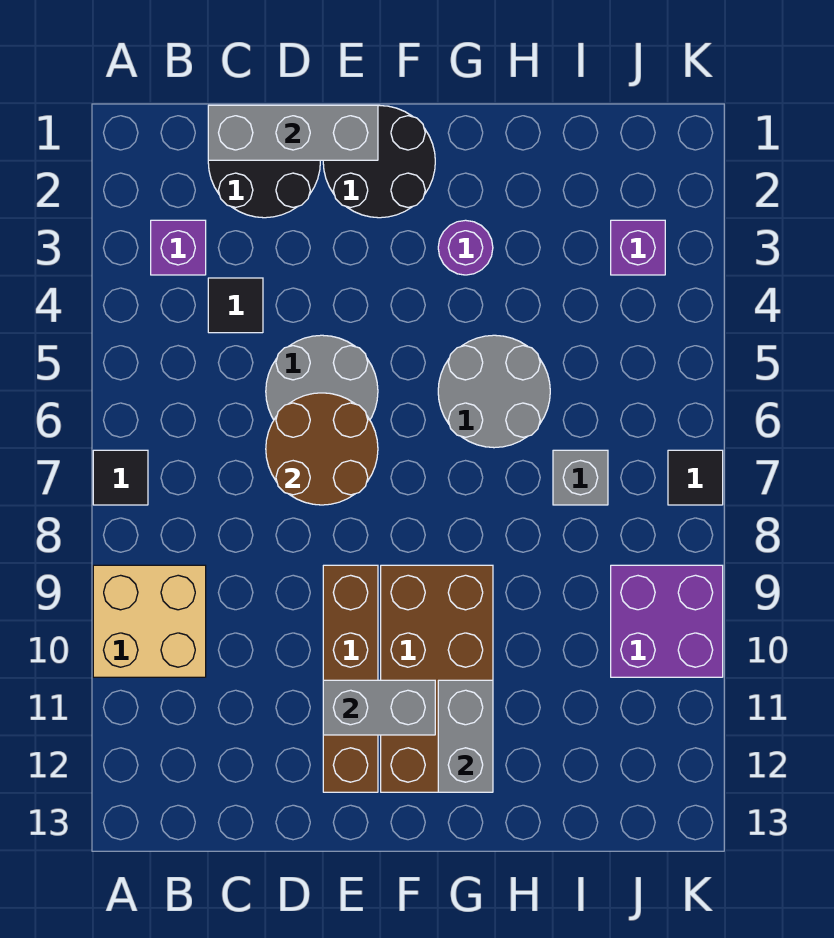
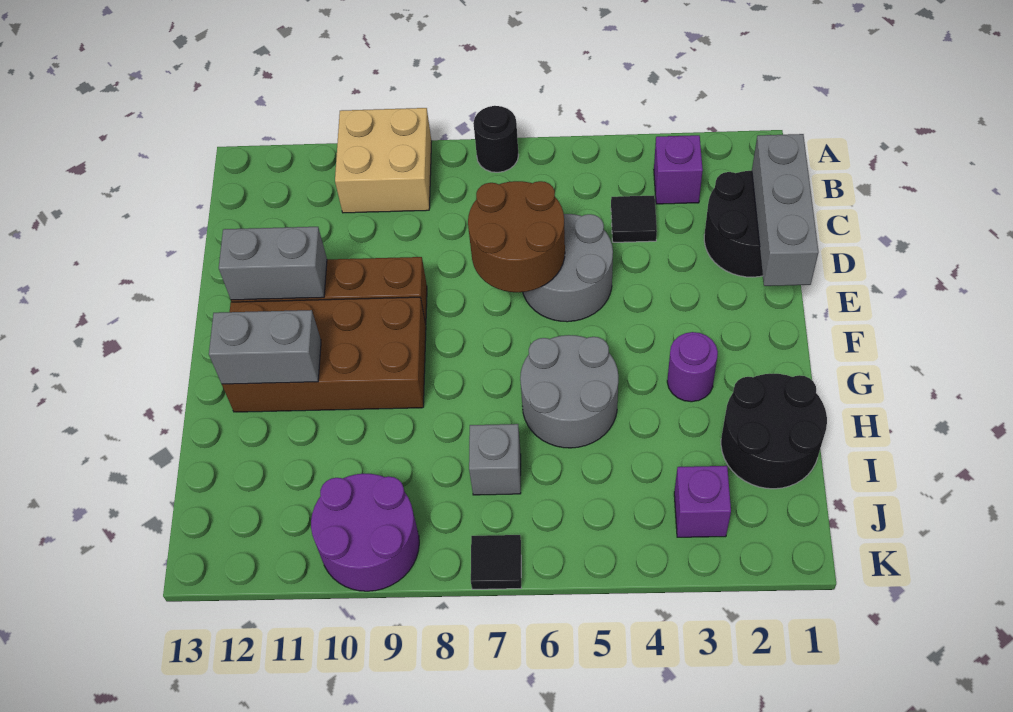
black tile A7 level 1 -> black round brick A7 level 1
black round brick E1:F2 level 1 -> black round brick H1:I2 level 1
grey brick E11:F11 level 2 -> grey brick E11:E12 level 2
purple brick J9:K10 level 1 -> purple round brick J9:K10 level 1

